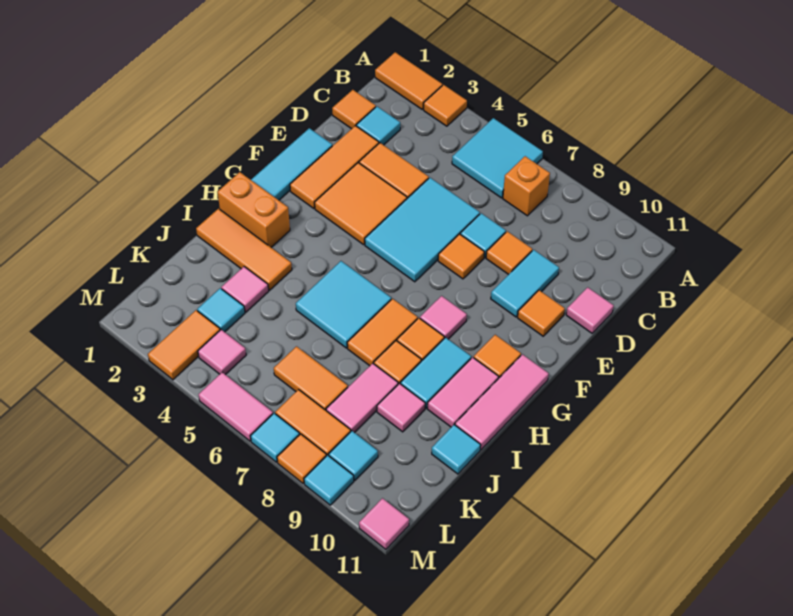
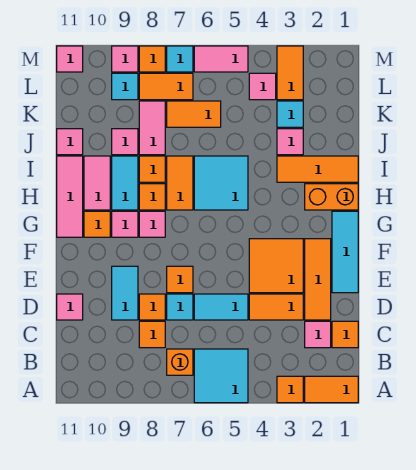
cyan tile C2 level 1 -> pink tile C2 level 1
cyan tile D5:F6 level 1 -> cyan tile D5:D6 level 1
orange tile E10 level 1 -> orange tile C8 level 1
none -> pink tile G9 level 1
cyan tile J11 level 1 -> pink tile J11 level 1
cyan tile M9 level 1 -> pink tile M9 level 1

